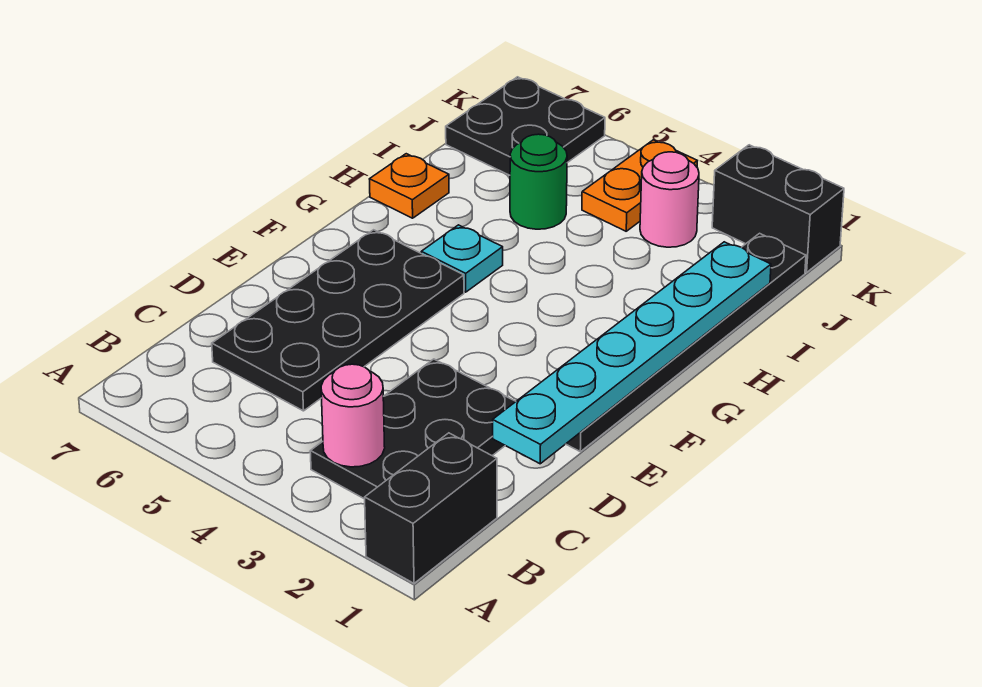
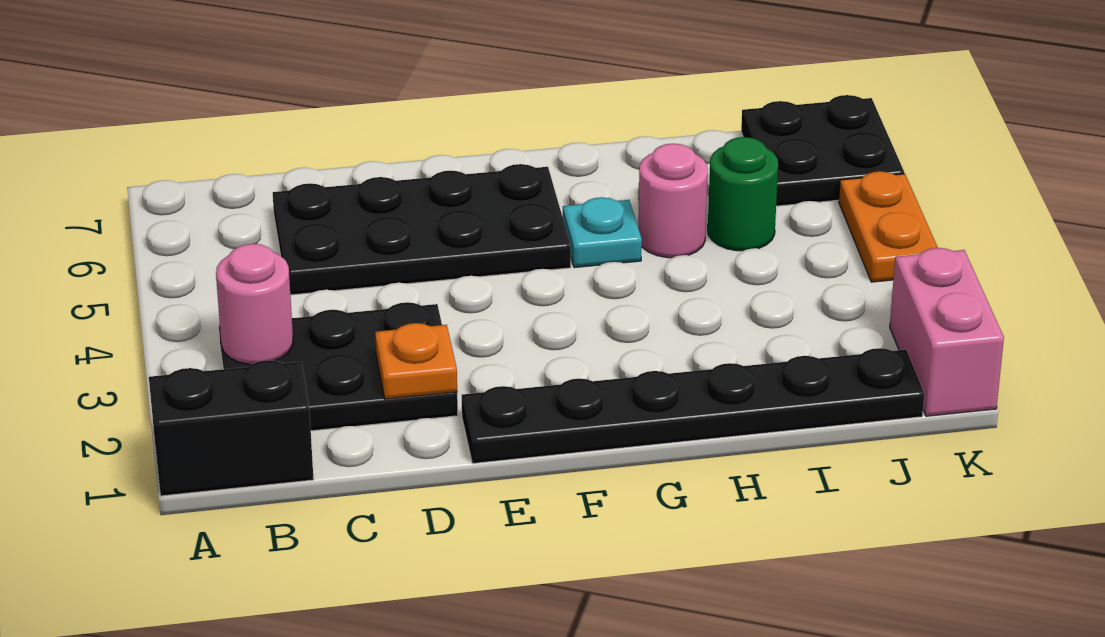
cyan plate D1:I1 level 2 -> none
orange plate H7 level 1 -> orange plate D2 level 2
pink round brick J3 level 1 -> pink round brick H5 level 1
orange plate J4:K4 level 1 -> orange plate K4:K5 level 1
black brick K1:K2 level 1 -> pink brick K1:K2 level 1

